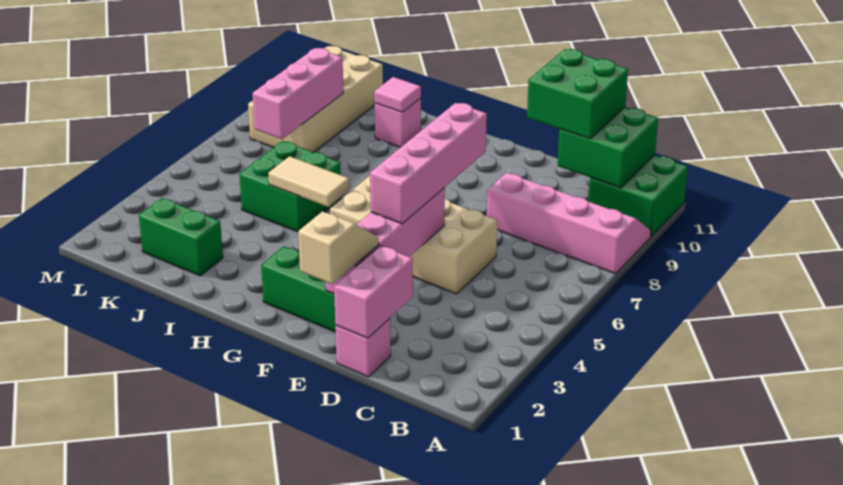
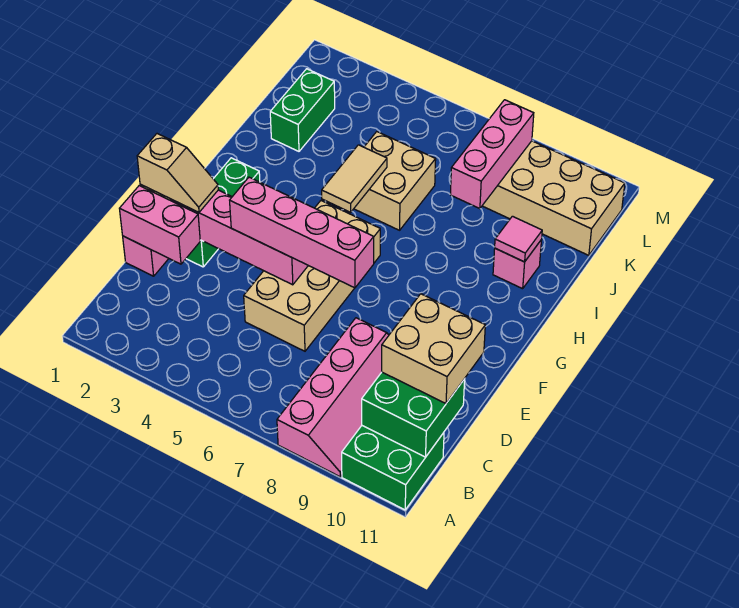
green brick C10:D11 level 3 -> tan brick C10:D11 level 3
green brick I5:J6 level 1 -> tan brick I5:J6 level 1
pink brick K7:K9 level 2 -> pink brick J8:L8 level 2

